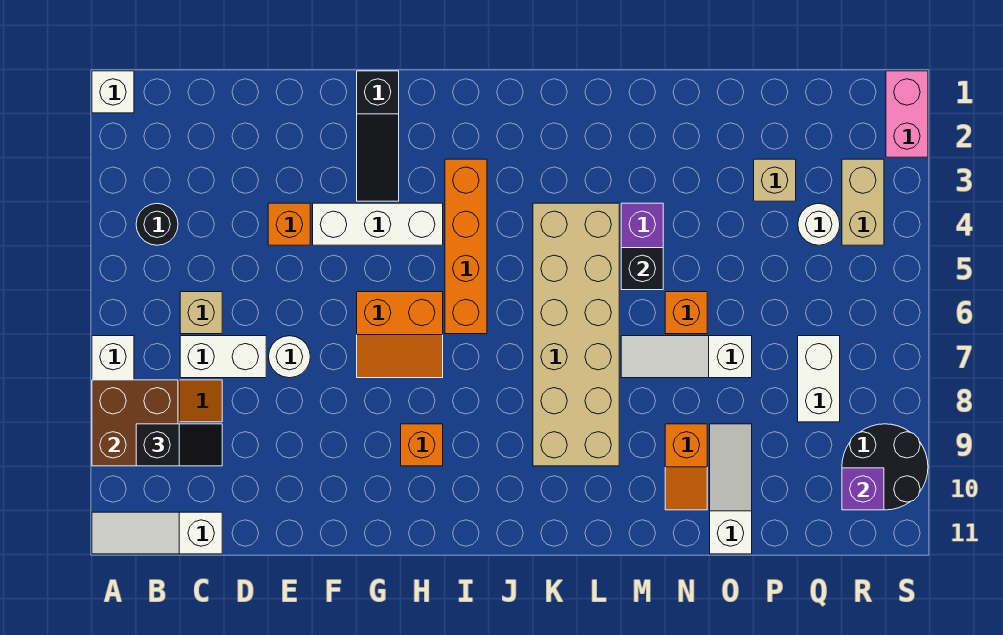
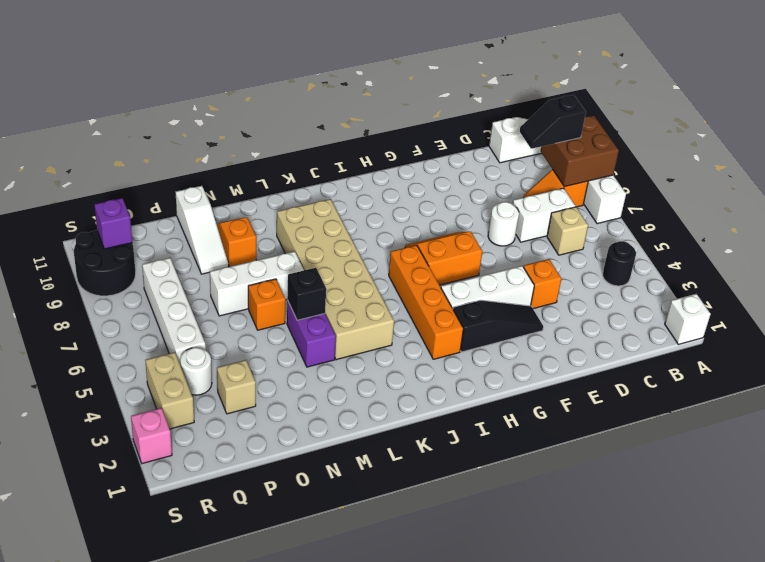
black slope G1:G3 level 1 top 1 -> black slope F3:H3 level 1 top H
orange brick H9 level 1 -> none
white slope M7:O7 level 1 top O -> white brick M7:O7 level 1
white brick Q7:Q8 level 1 -> white brick Q5:Q8 level 1
pink brick S1:S2 level 1 -> pink brick S2 level 1

